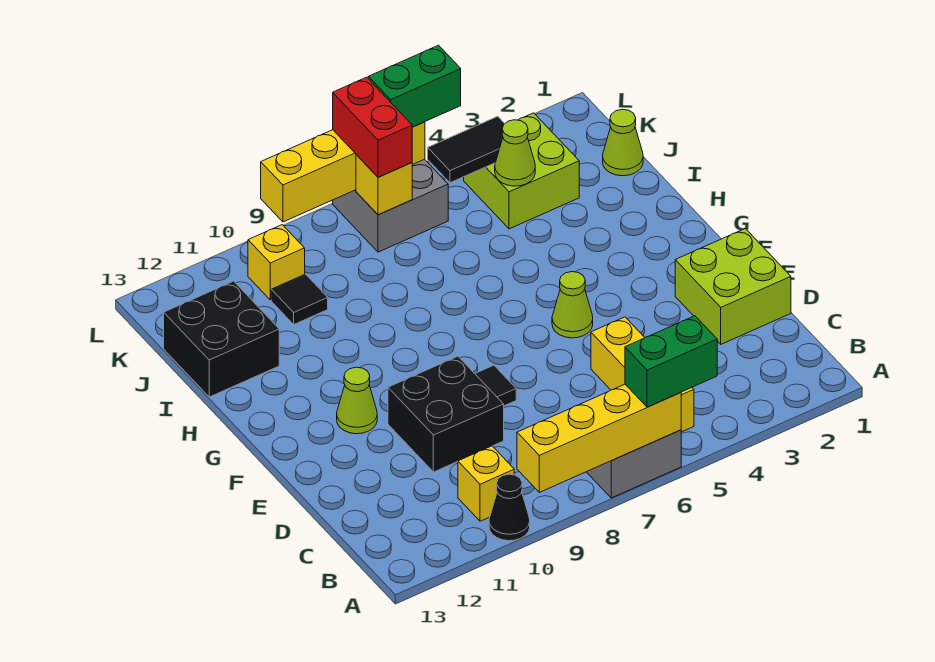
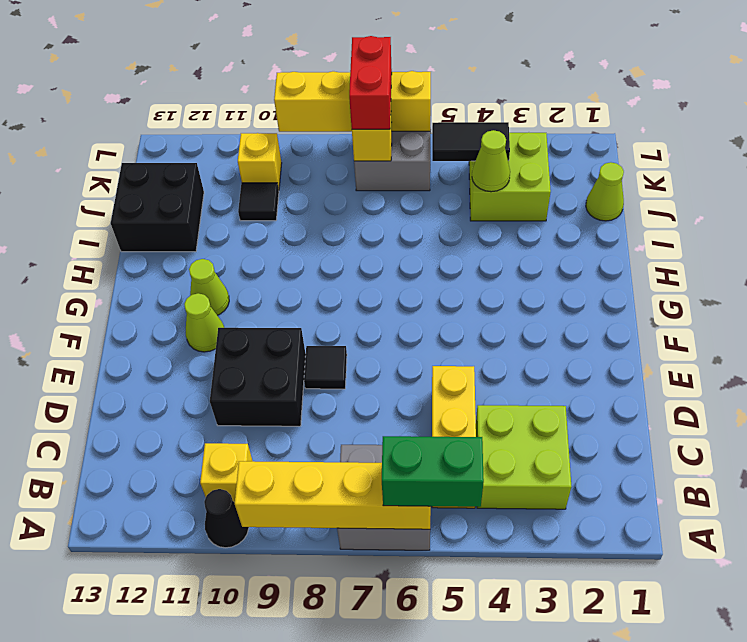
lime brick D1:E2 level 1 -> lime brick B3:C4 level 1
lime cone F5 level 1 -> lime cone G11 level 1
green brick L5:L6 level 3 -> none

